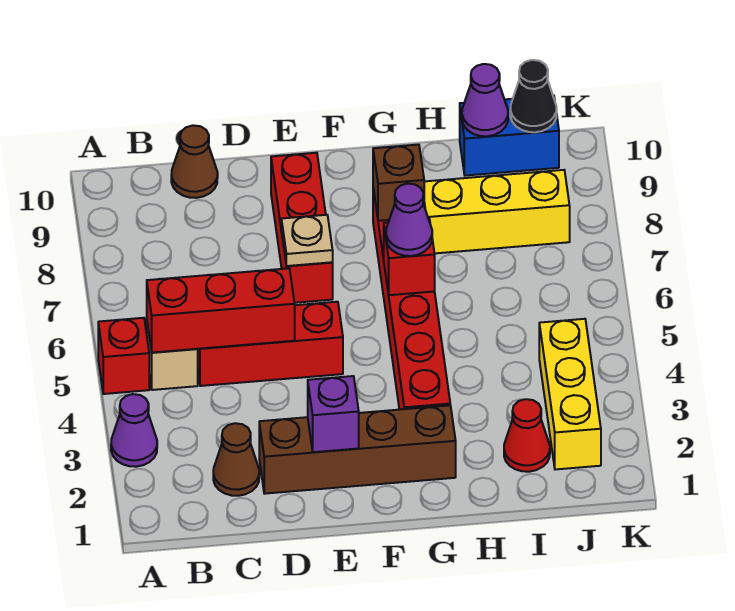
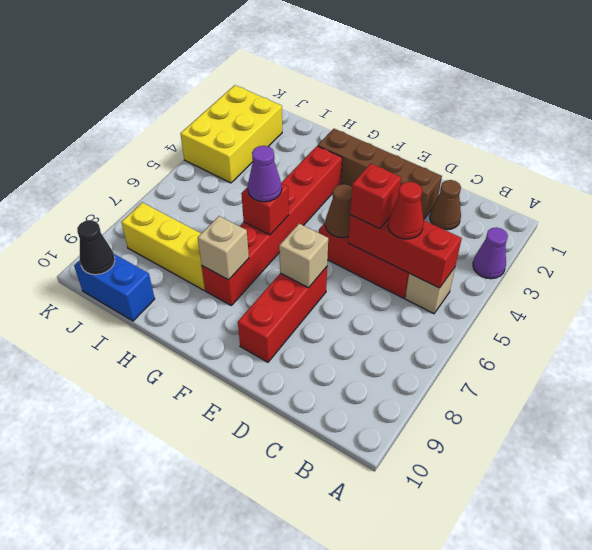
red brick A5 level 1 -> red brick D5 level 3
brown cone C10 level 1 -> brown cone E5 level 2
purple brick E2 level 2 -> none
tan plate E7 level 2 -> tan brick E7 level 2
brown brick G8 level 2 -> tan brick G8 level 2
red cone I2 level 1 -> red cone C5 level 3
purple cone I10 level 2 -> none
yellow brick J2:J4 level 1 -> yellow brick J2:K4 level 1

